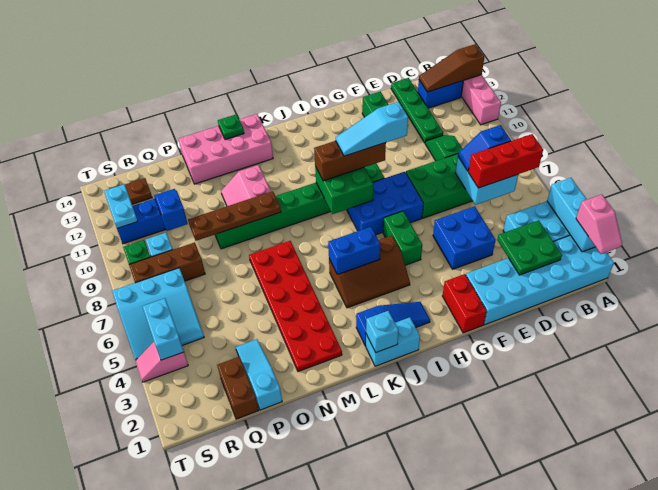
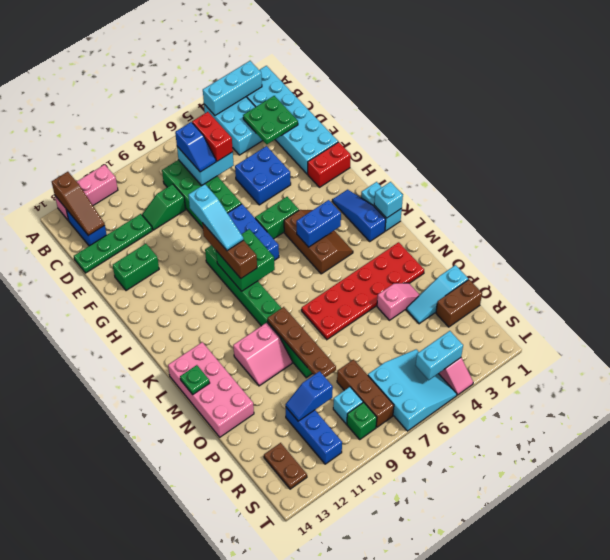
pink slope A1:A2 level 3 top 2 -> pink slope O3:O4 level 1 top 4
red brick B6:D6 level 3 -> red brick C6:D6 level 3
blue brick J5:K5 level 2 -> blue brick J4:J5 level 2
cyan plate S11:S12 level 2 -> none

